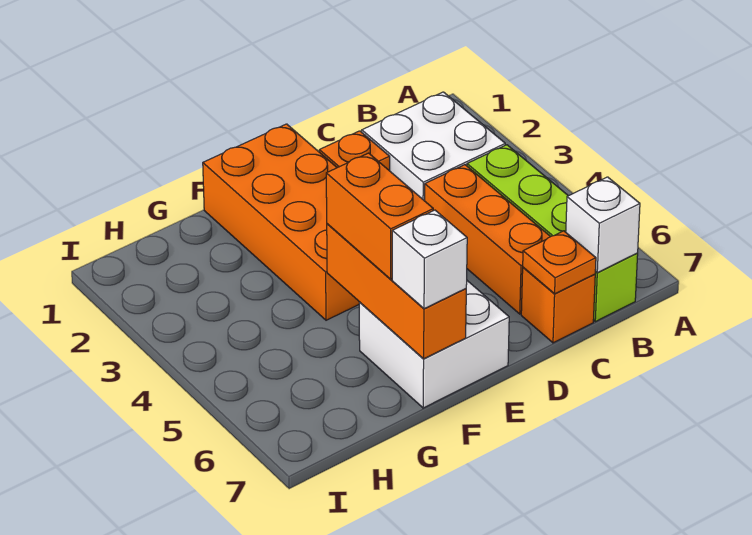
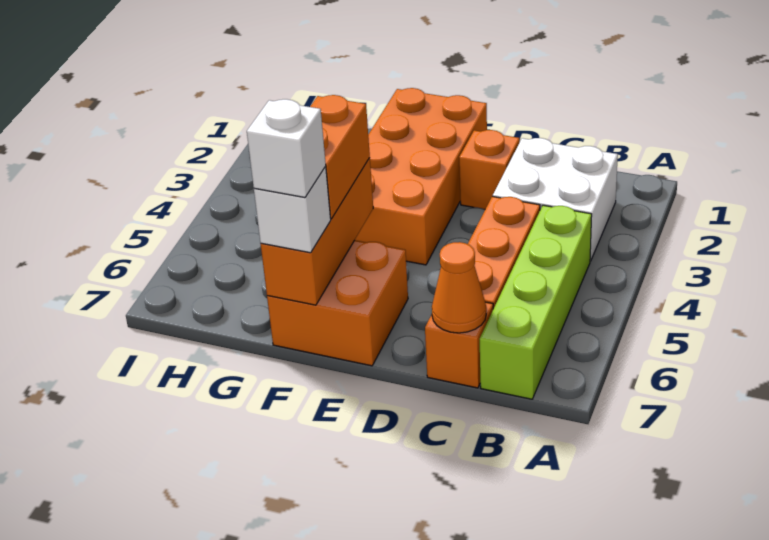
white brick B7 level 2 -> white brick F7 level 4
orange plate C7 level 2 -> orange cone C7 level 2
white brick E6:F7 level 1 -> orange brick E6:F7 level 1

